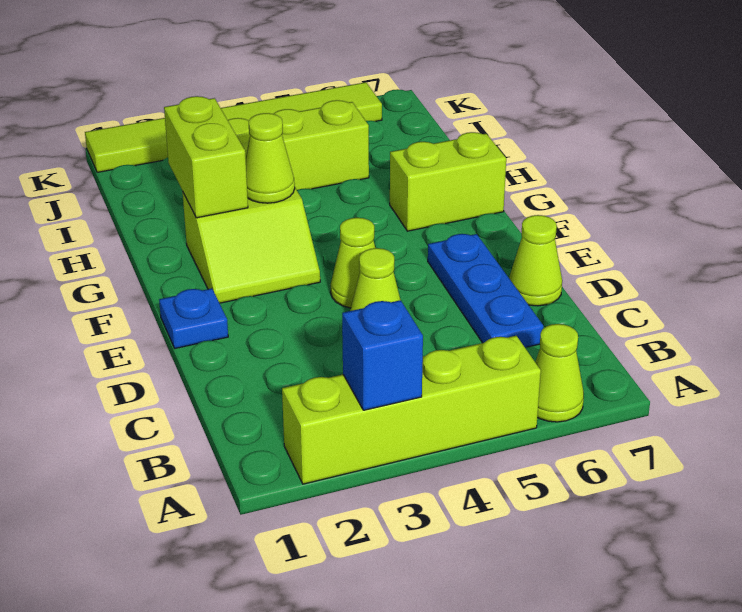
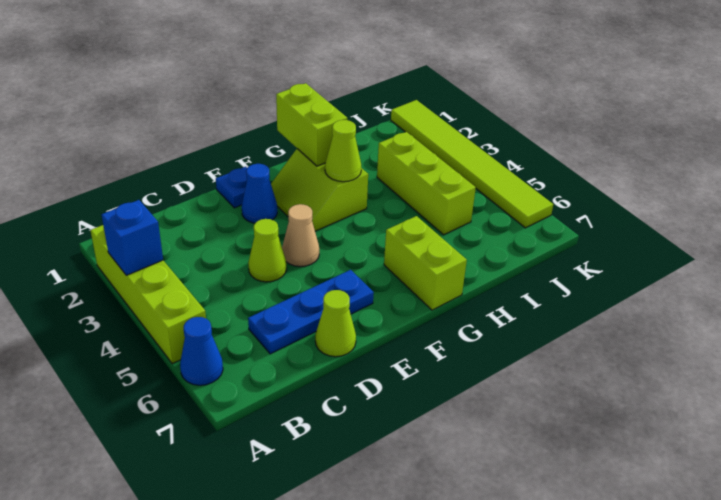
lime cone A6 level 1 -> blue cone A6 level 1
none -> blue cone E2 level 1
lime cone E4 level 1 -> tan cone E4 level 1
lime brick G2:H2 level 2 -> lime brick G1:G2 level 2

